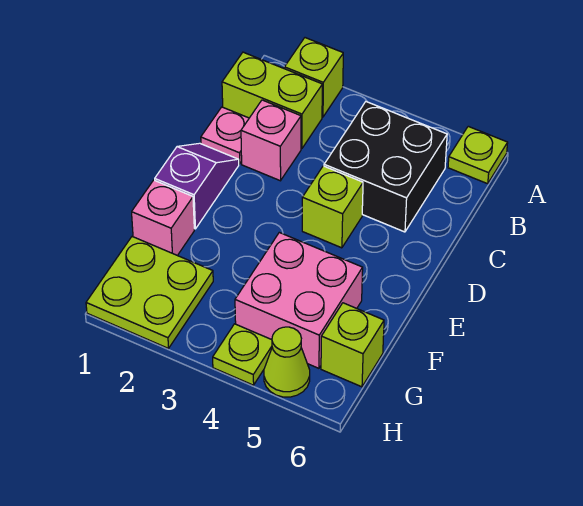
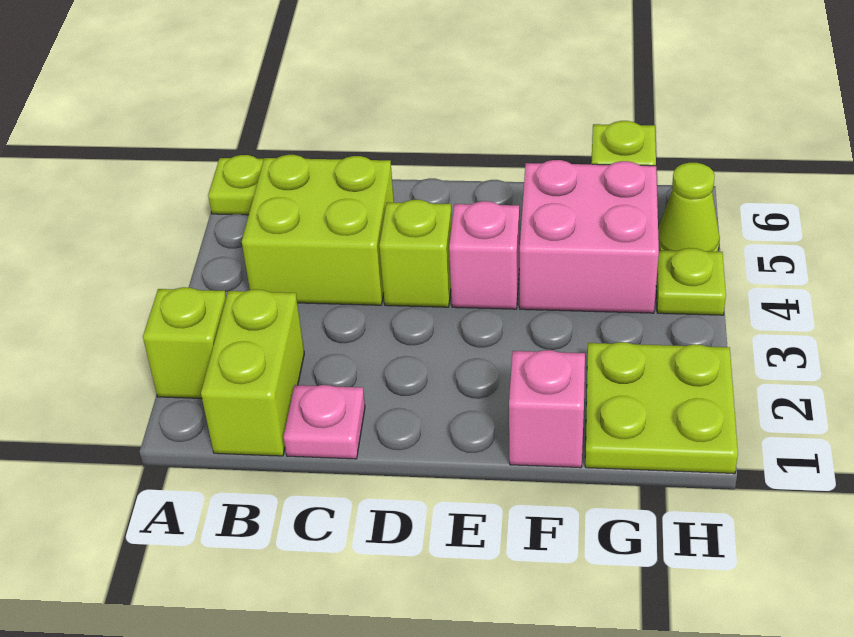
black brick B4:C5 level 1 -> lime brick B4:C5 level 1
pink brick C2 level 1 -> pink brick E4 level 1
purple slope D1:E1 level 1 top E -> none

